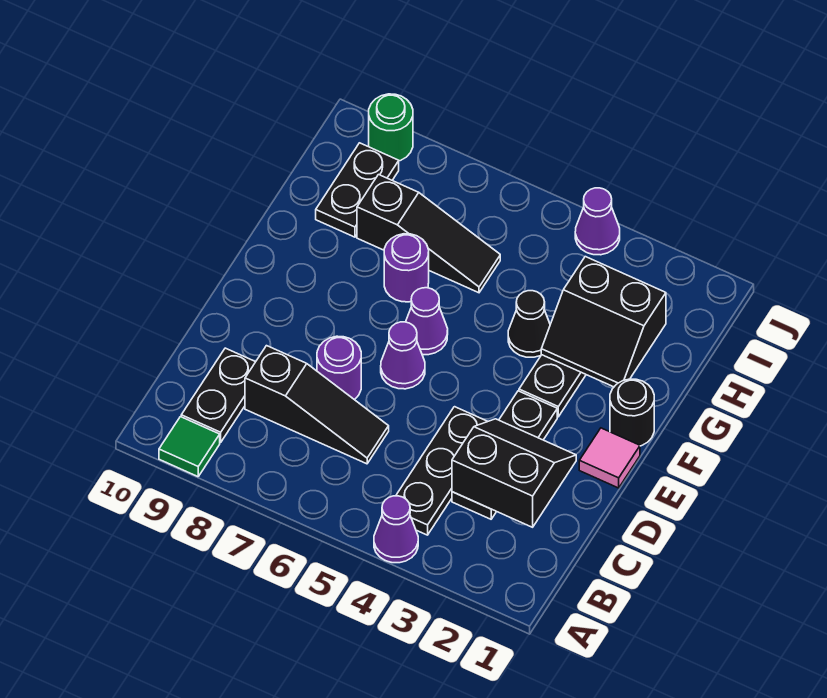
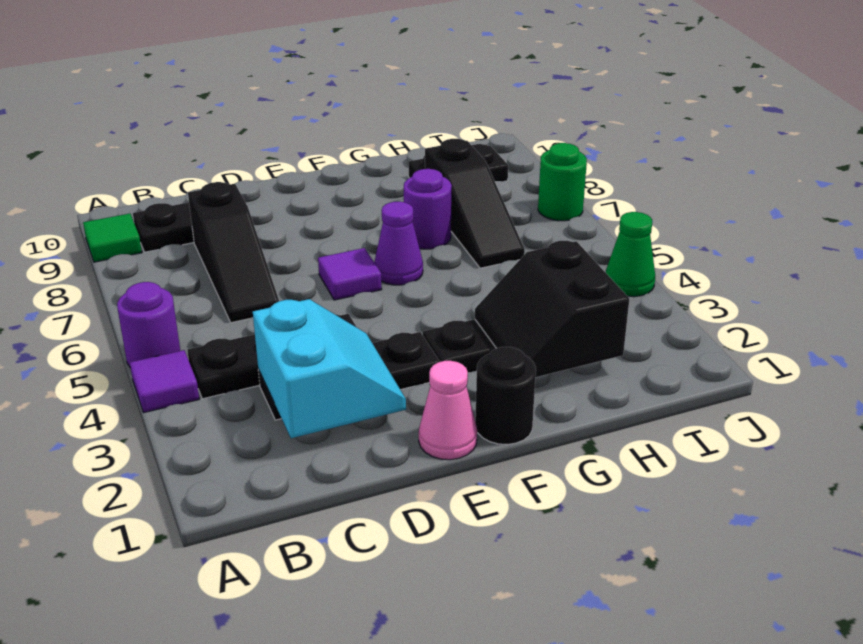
purple cone A4 level 1 -> purple tile A4 level 1
black slope C2:D3 level 2 top C -> cyan slope C2:D3 level 2 top C
purple round brick D7 level 1 -> purple round brick A5 level 1
pink tile E1 level 1 -> pink cone E1 level 1
purple cone E6 level 1 -> purple tile E6 level 1
black cone G4 level 1 -> none
purple cone J4 level 1 -> green cone J4 level 1
green round brick J9 level 1 -> green round brick J7 level 1

